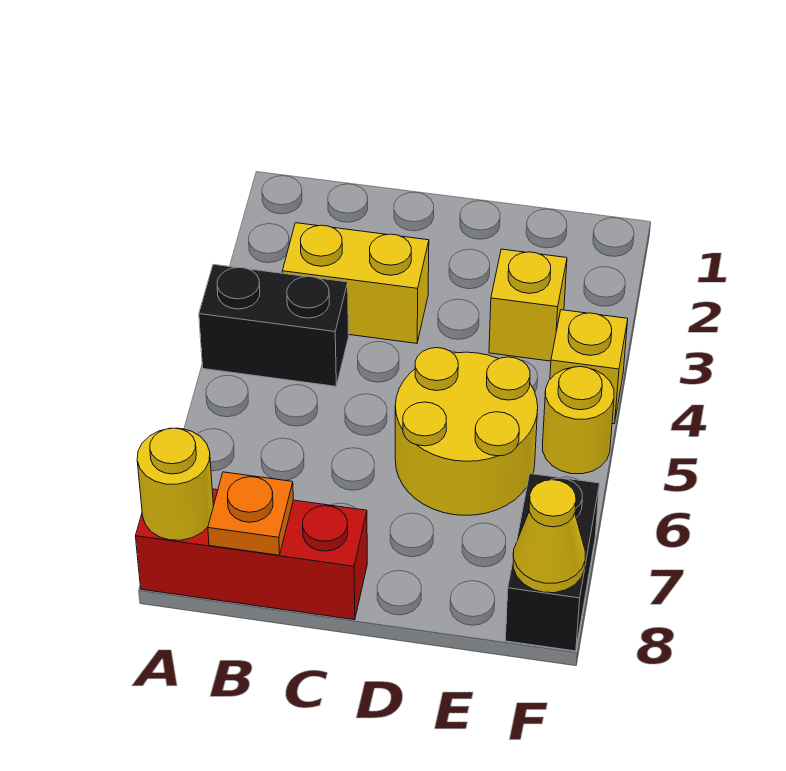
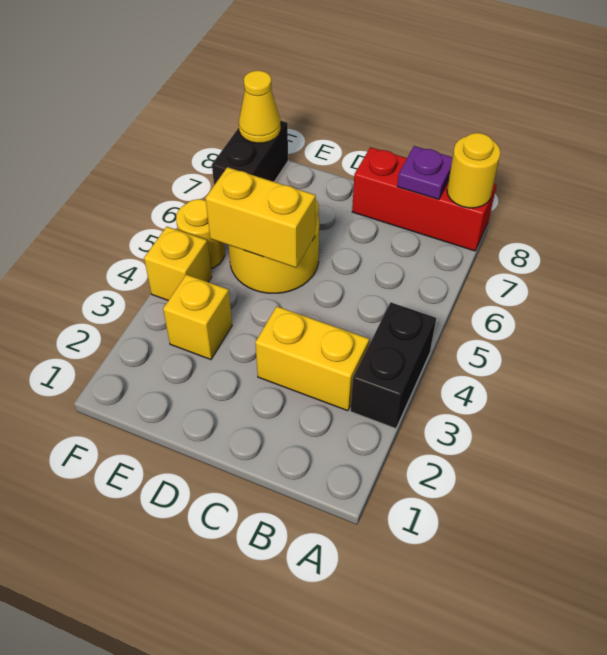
black brick A4:B4 level 1 -> black brick A3:A4 level 1
orange plate B8 level 2 -> purple plate B8 level 2
none -> yellow brick D5:E5 level 2

